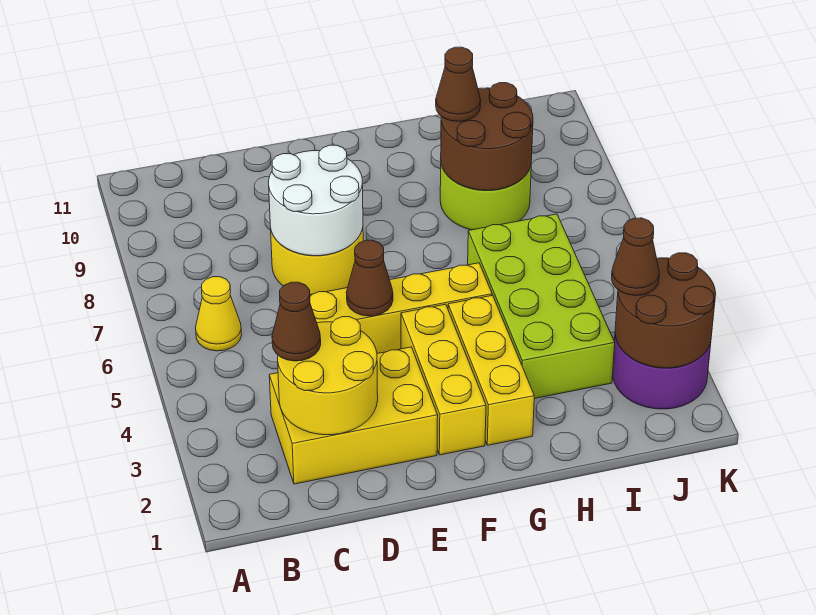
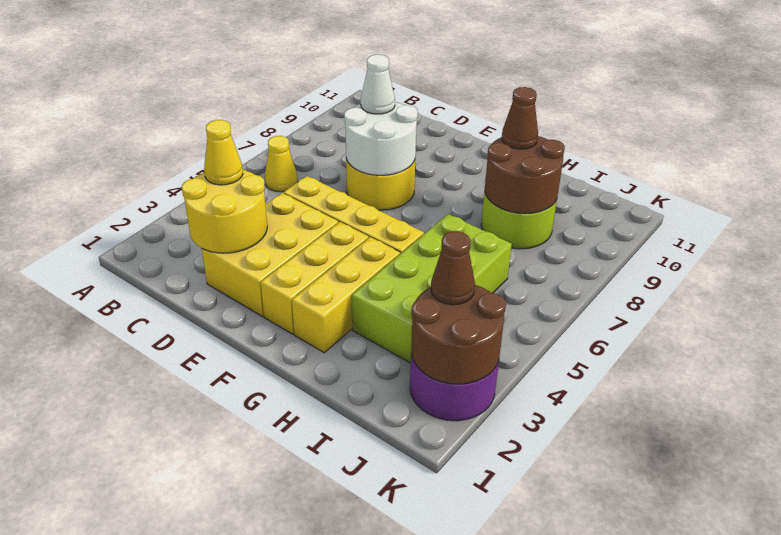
yellow brick C2:E3 level 1 -> yellow brick D2:E4 level 1
brown cone C3 level 3 -> yellow cone C3 level 3
none -> white cone D8 level 3
brown cone E5 level 2 -> none

